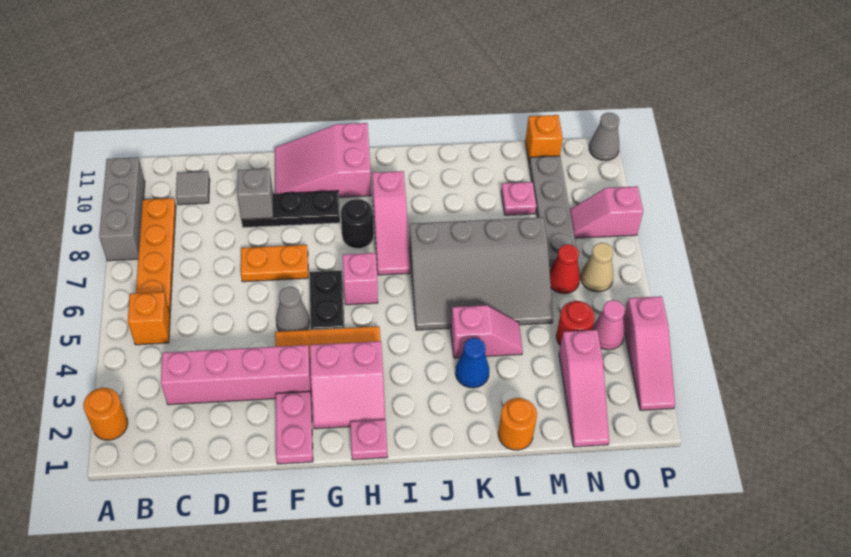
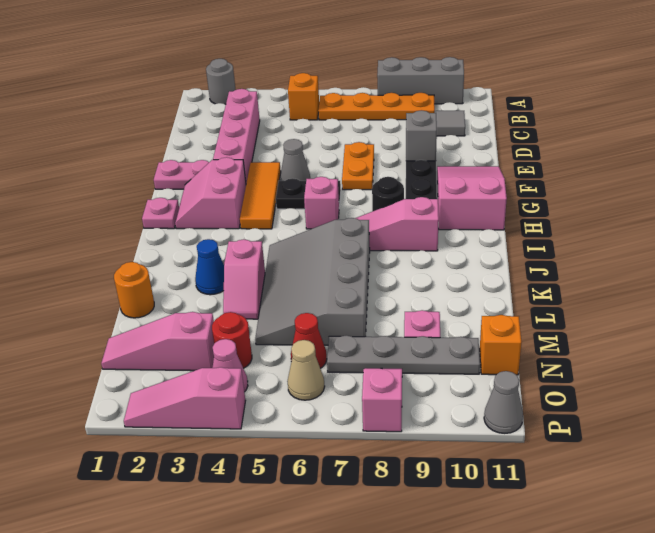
orange round brick A2 level 1 -> grey round brick A2 level 1

